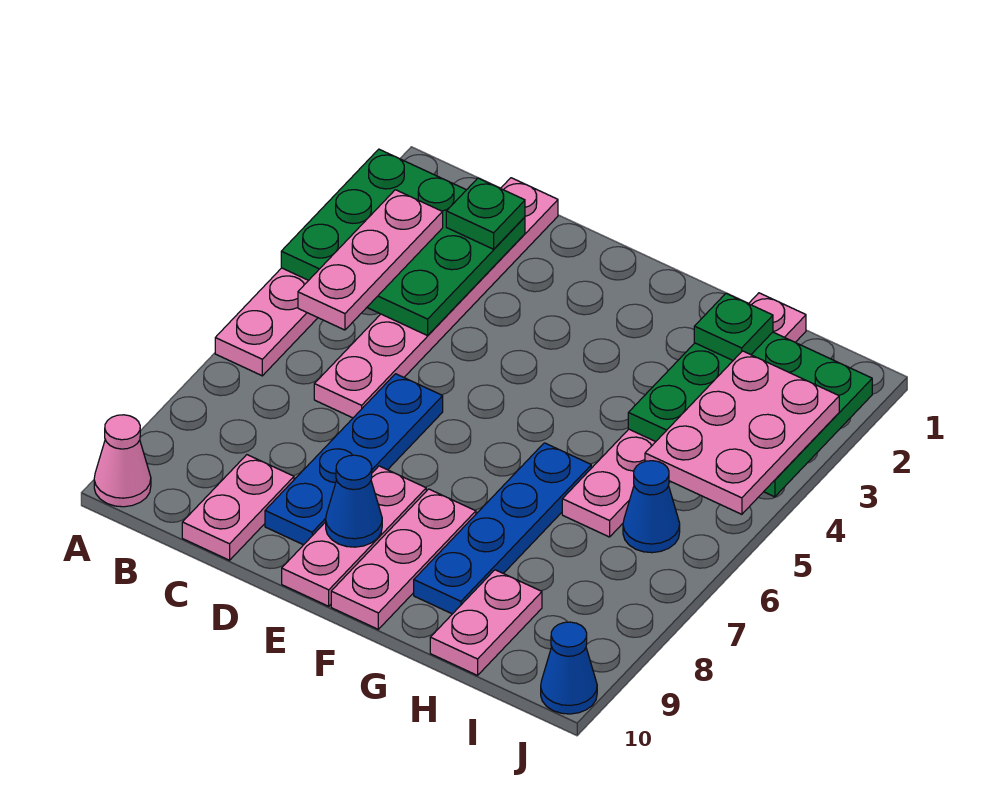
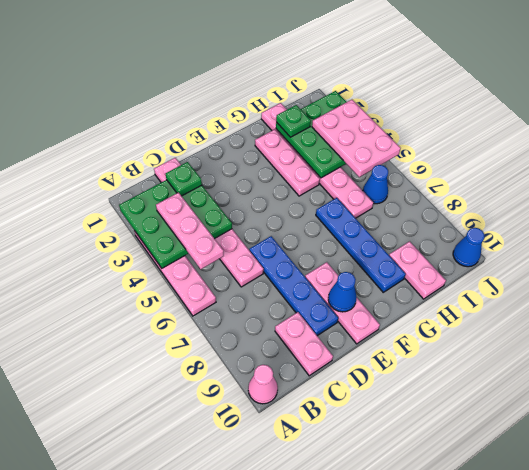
pink plate F8:F10 level 1 -> pink plate G2:G4 level 1

